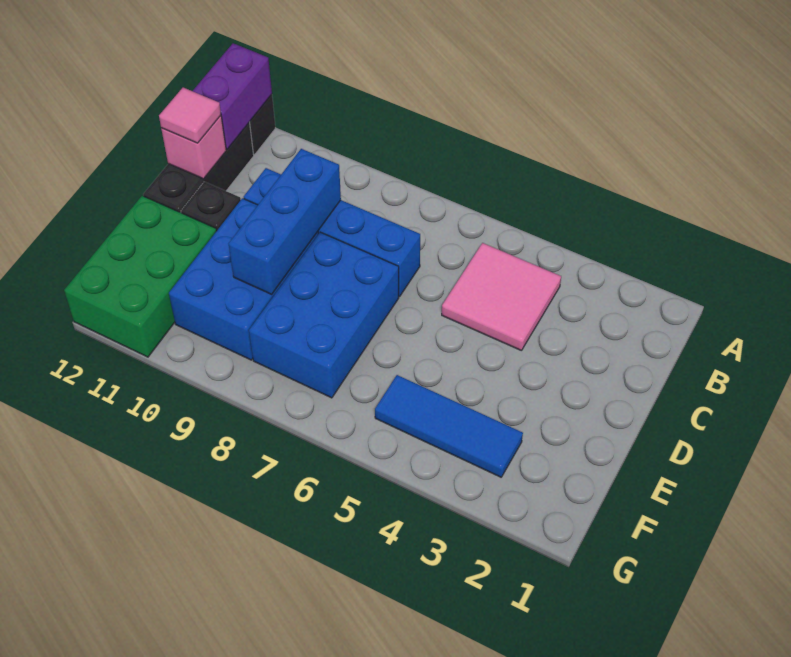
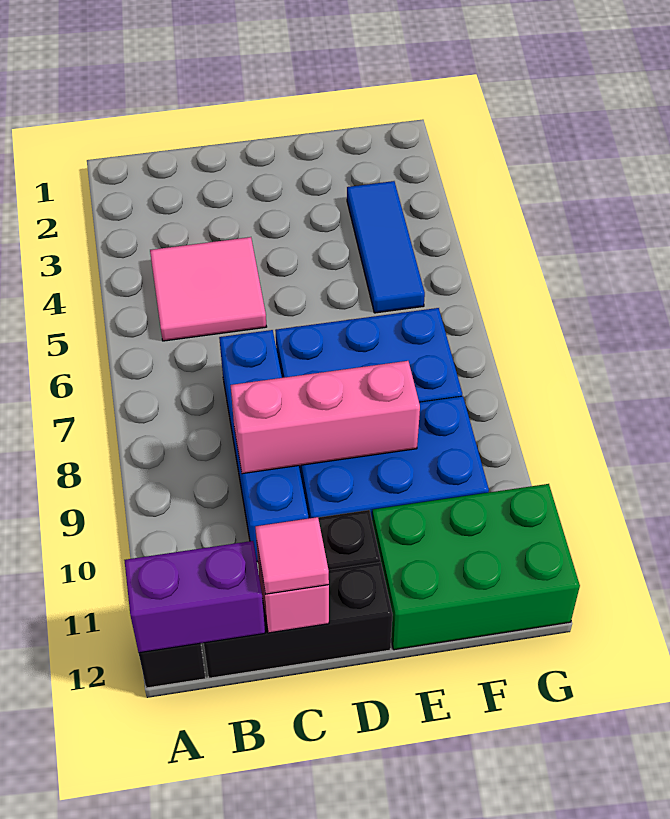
blue brick C9:E9 level 2 -> pink brick C9:E9 level 2

